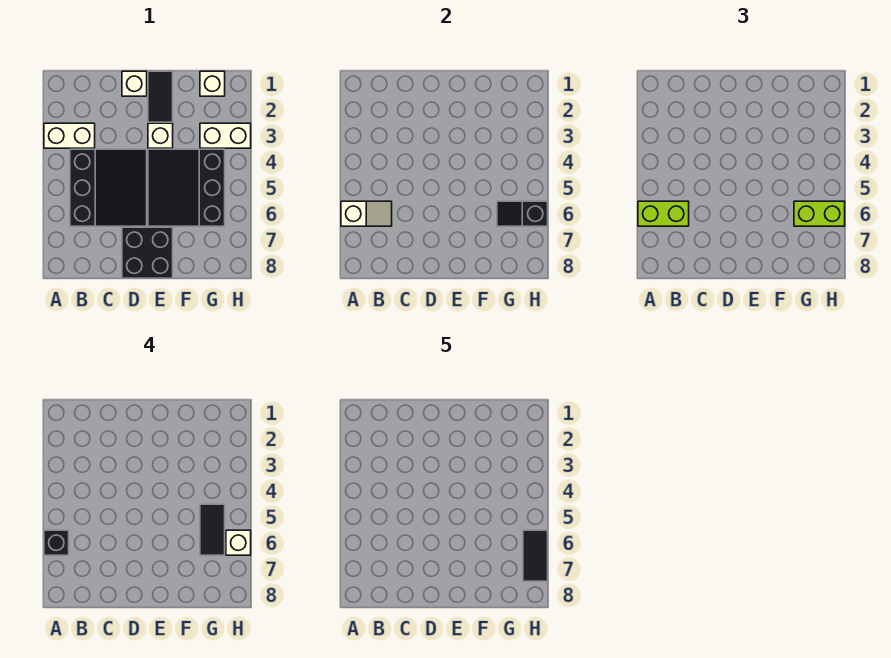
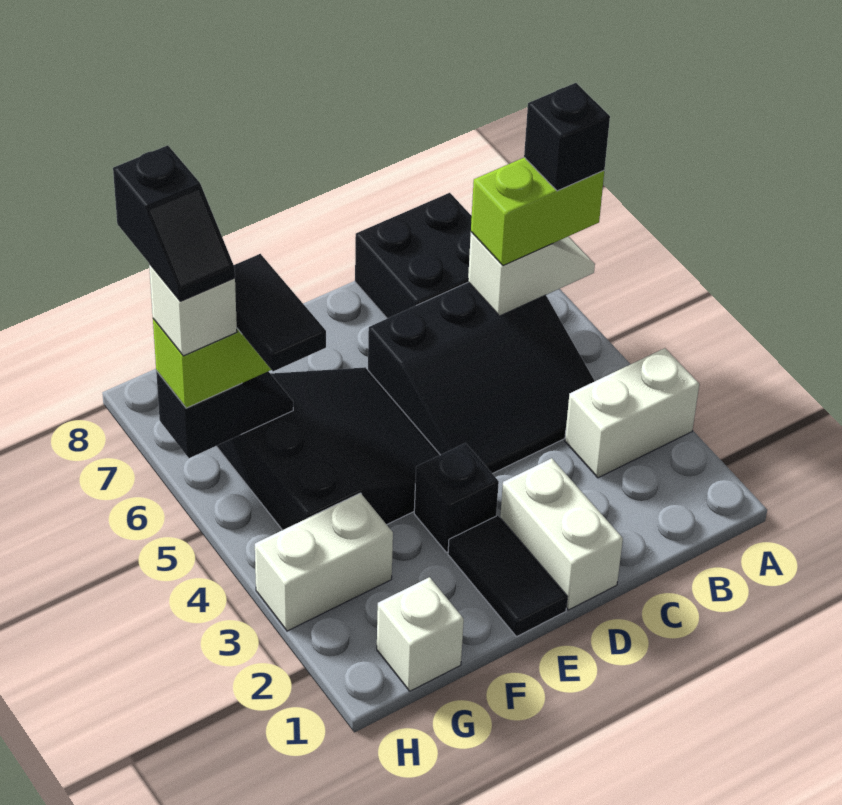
white slope A6:B6 level 2 top A -> white slope A6:B6 level 2 top B
black slope B4:D6 level 1 top B -> black slope B4:D6 level 1 top 6
white brick D1 level 1 -> white brick D1:D2 level 1
black brick D7:E8 level 1 -> black brick B7:C8 level 1
white brick E3 level 1 -> black brick E3 level 1
black tile H6:H7 level 5 -> black slope H6:H7 level 5 top 7

